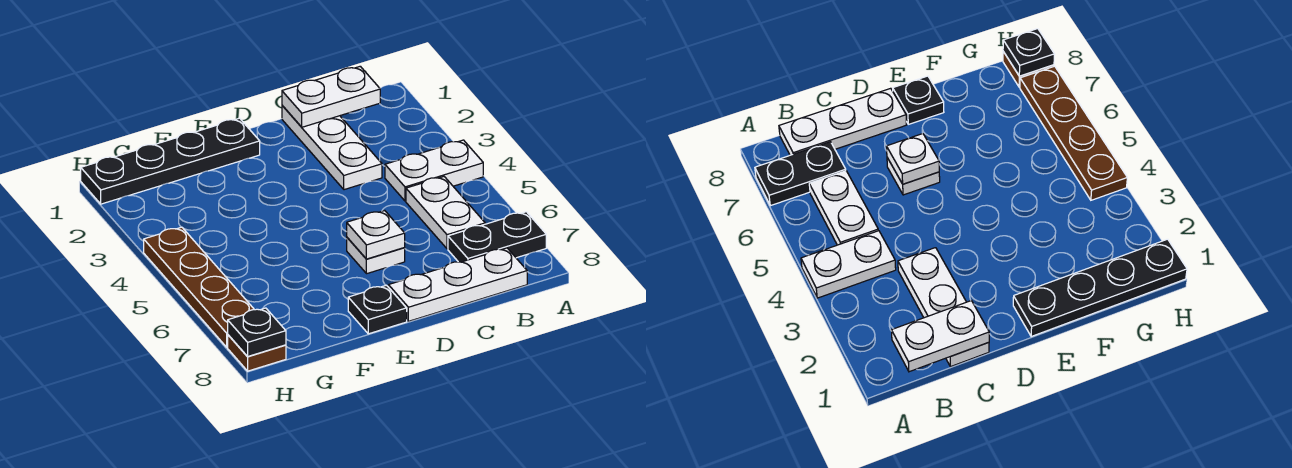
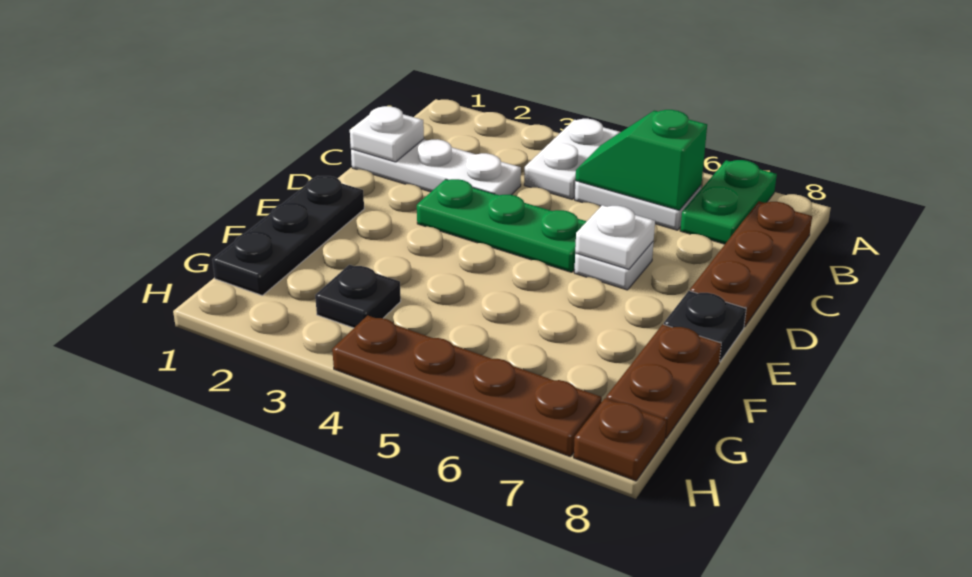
black plate A7:B7 level 1 -> green plate A7:B7 level 1
white plate B1:C1 level 2 -> white plate C1 level 2
none -> green slope B5:B6 level 2 top 6
white plate B8:D8 level 1 -> brown plate B8:D8 level 1
none -> green plate D3:D5 level 1
black plate E1:H1 level 1 -> black plate E1:G1 level 1
none -> brown plate F8:G8 level 1
black plate H8 level 2 -> black plate G3 level 1

